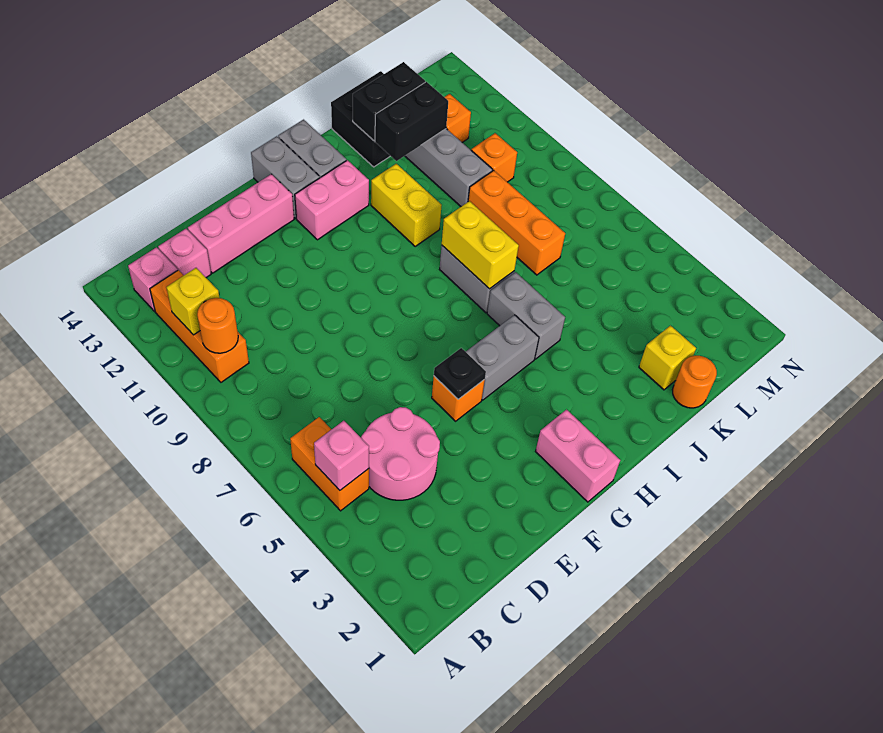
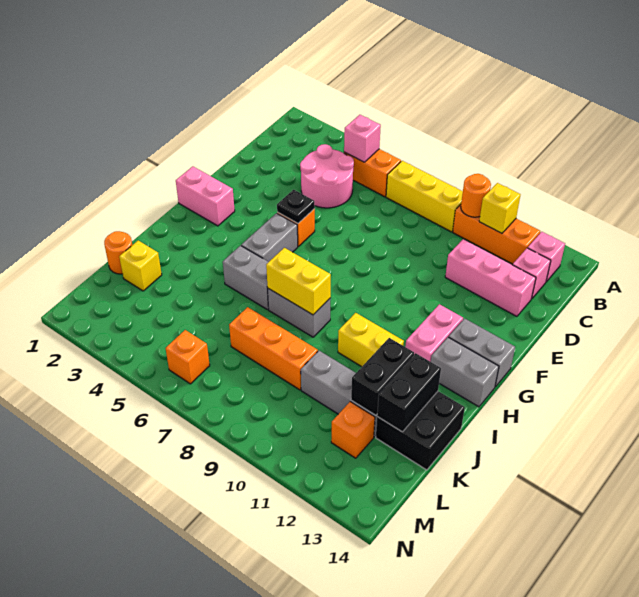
none -> yellow brick B7:B9 level 1
pink brick D13:F13 level 1 -> pink brick D11:D13 level 1
orange brick L10 level 1 -> orange brick M6 level 1

